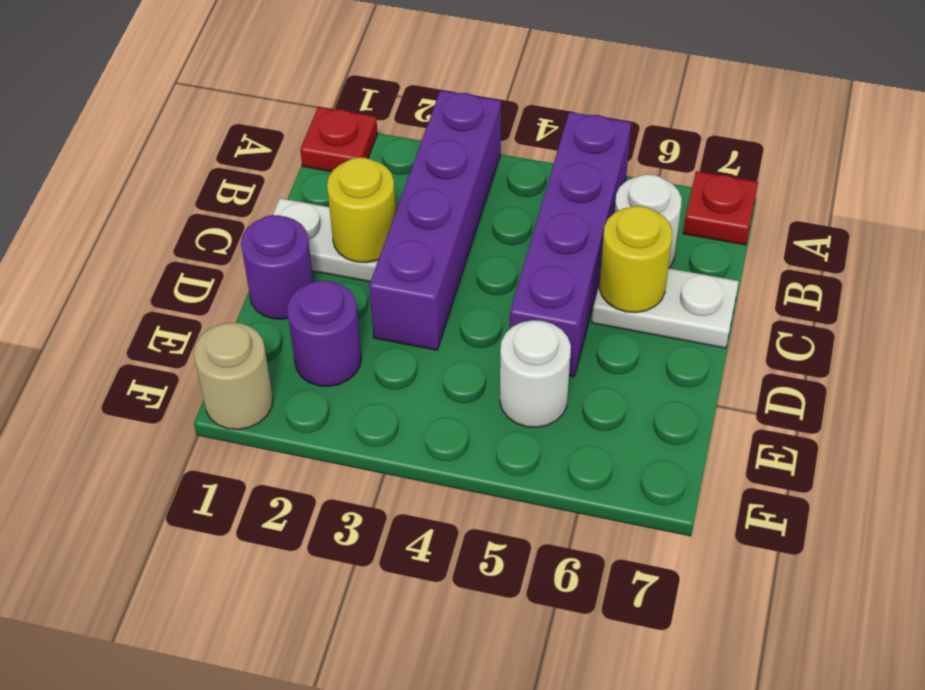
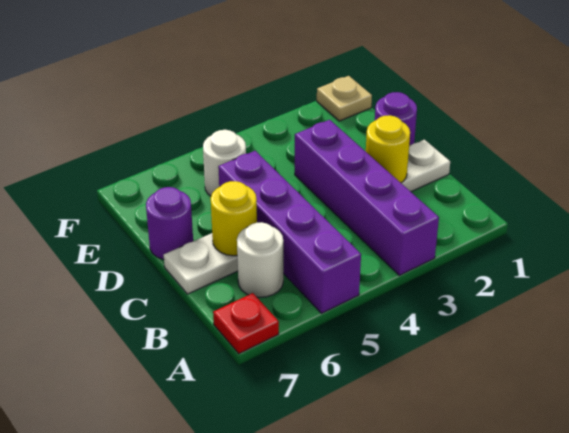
red plate A1 level 1 -> none
purple round brick E2 level 1 -> purple round brick D7 level 1
tan round brick F1 level 1 -> tan plate F1 level 1

